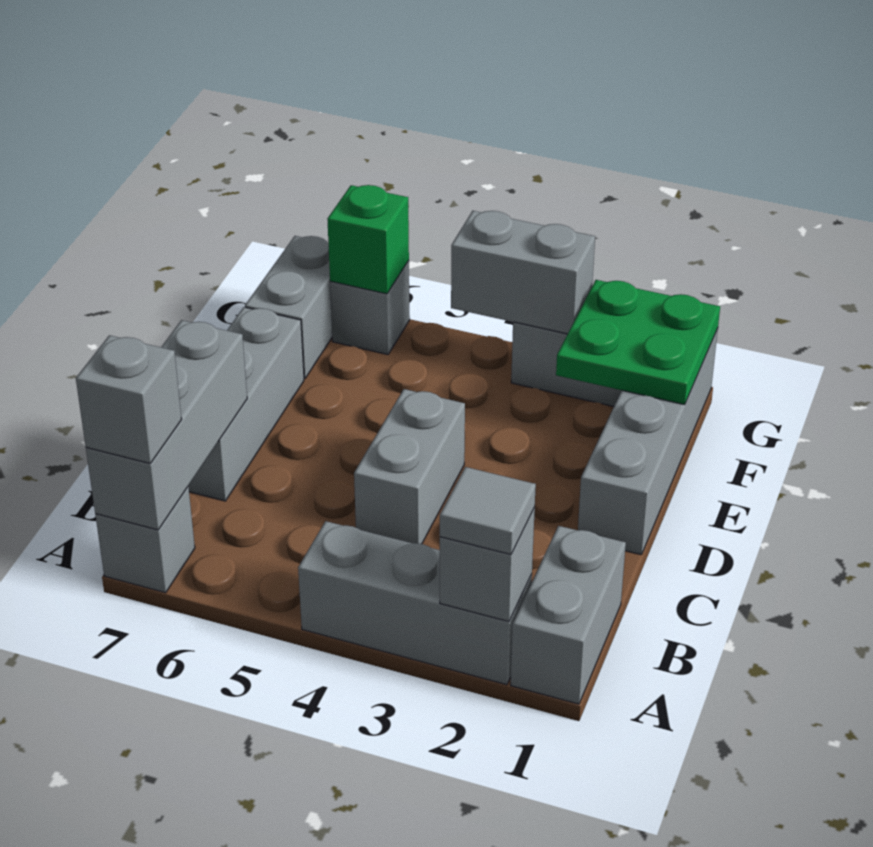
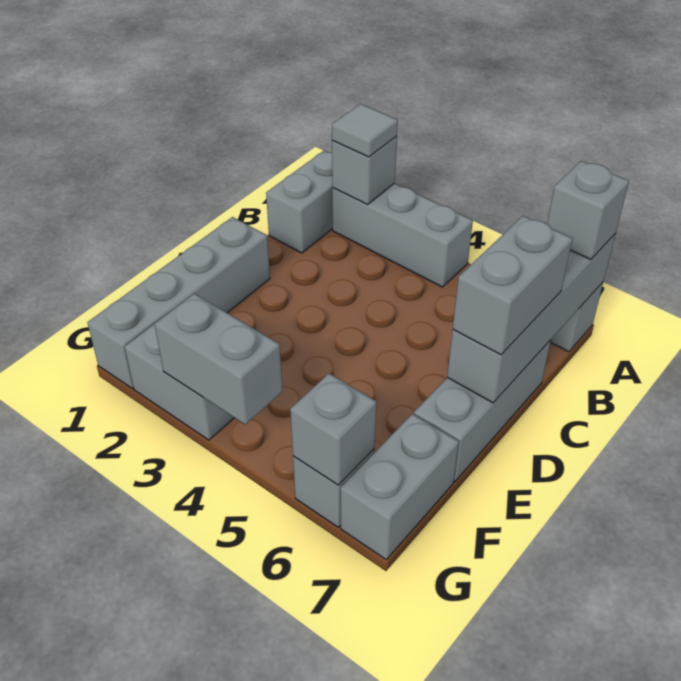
grey brick A7:C7 level 2 -> grey brick A7:D7 level 2
grey brick C4:D4 level 1 -> grey brick C7:D7 level 3
green plate F1:G2 level 2 -> none
green brick G6 level 2 -> grey brick G6 level 2

